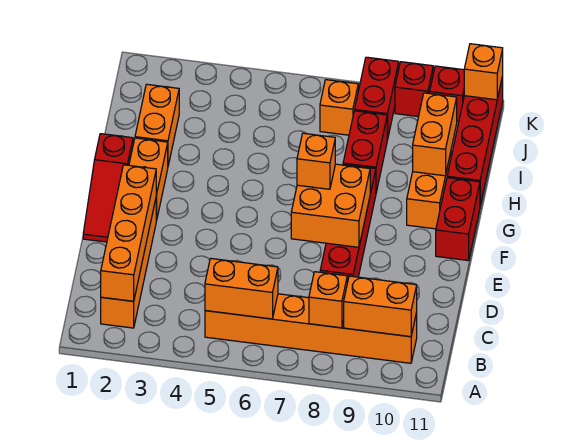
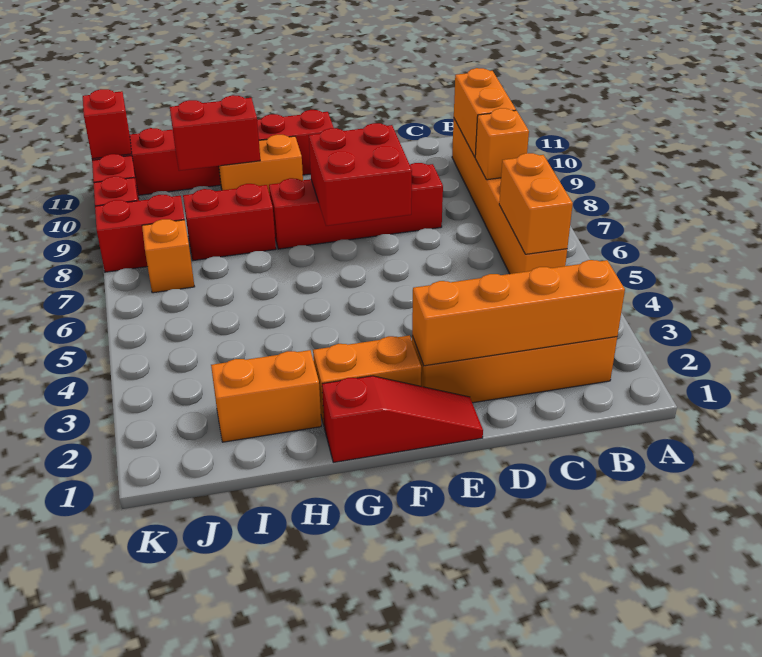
orange brick E7:F8 level 2 -> red brick E7:F8 level 2
orange brick F7 level 3 -> none
orange brick H10:I10 level 2 -> red brick H10:I10 level 2
orange brick K11 level 2 -> red brick K11 level 2

